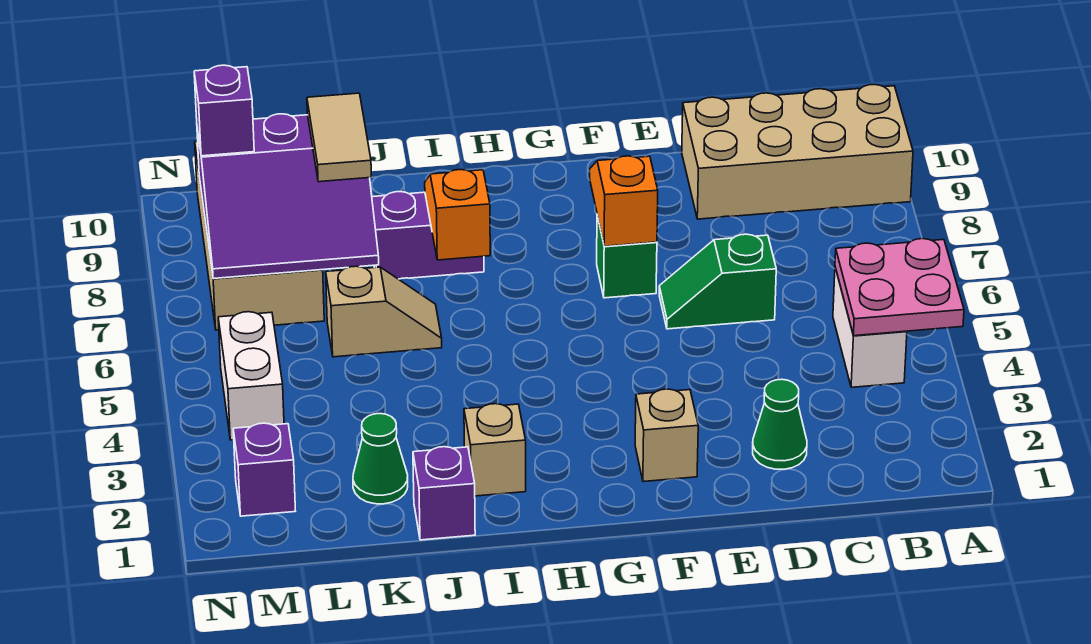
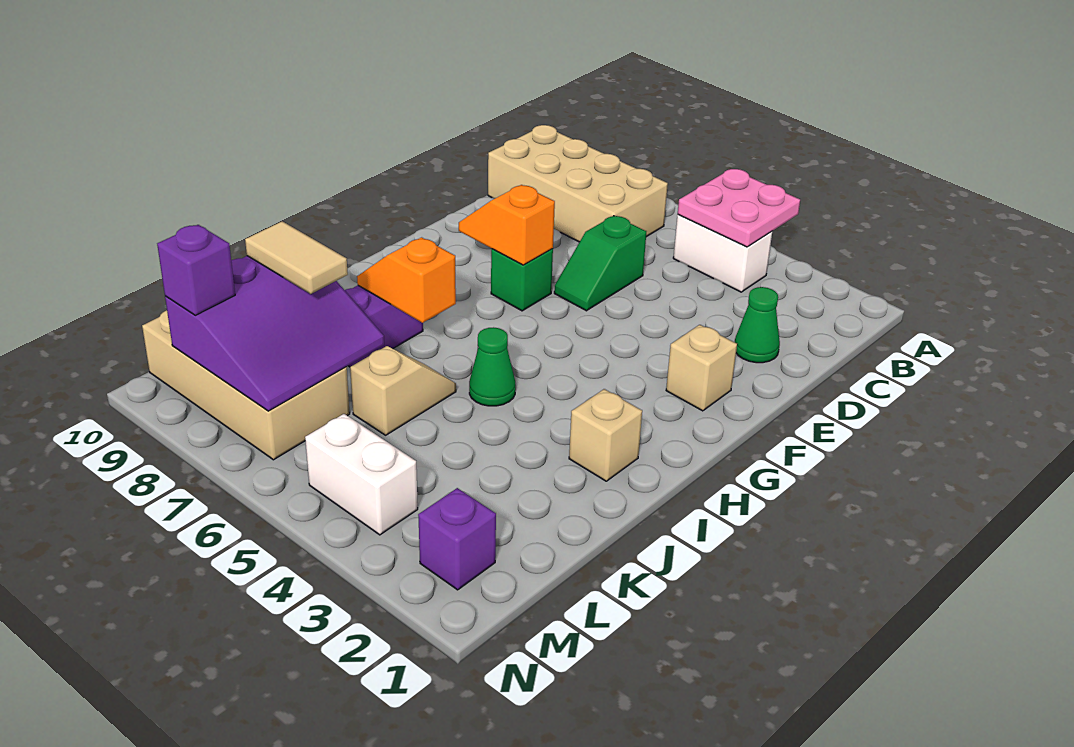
tan brick A9:D10 level 1 -> tan brick B7:C10 level 1
purple brick J1 level 1 -> none
green cone K2 level 1 -> green cone I5 level 1

